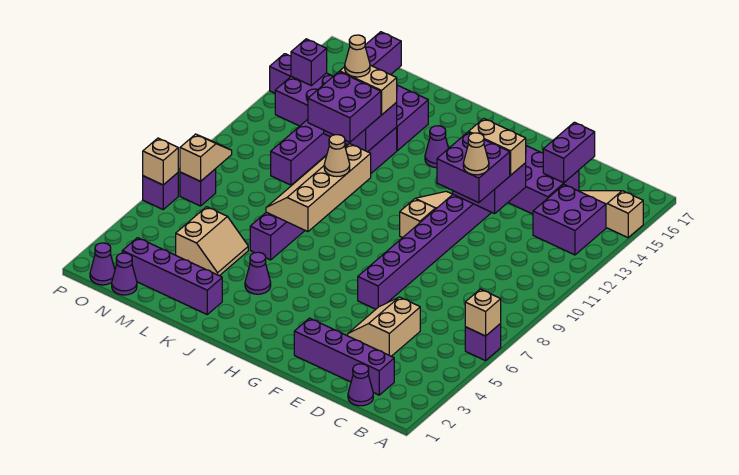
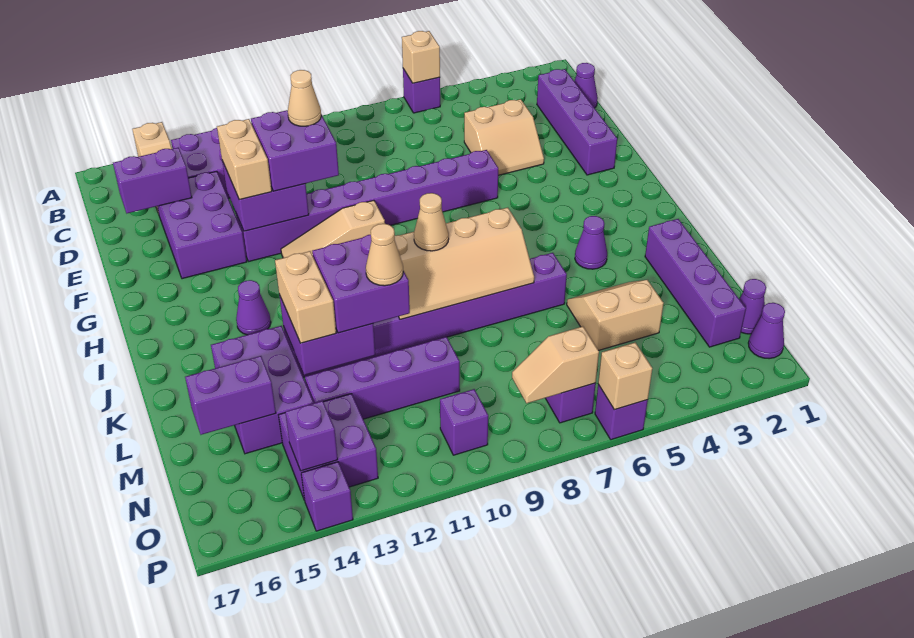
tan cone L13 level 4 -> tan cone L11 level 4
none -> purple brick O10 level 1

